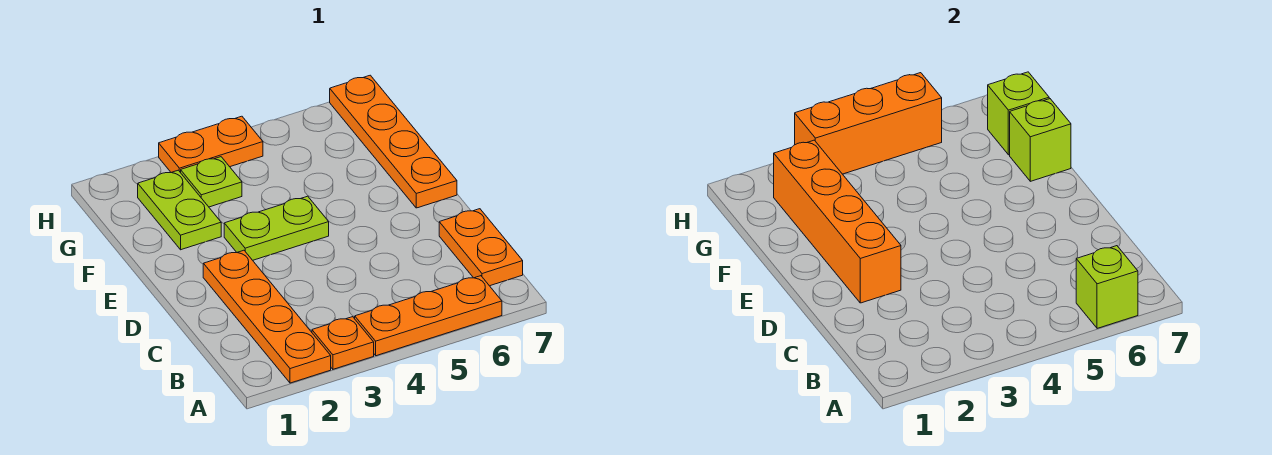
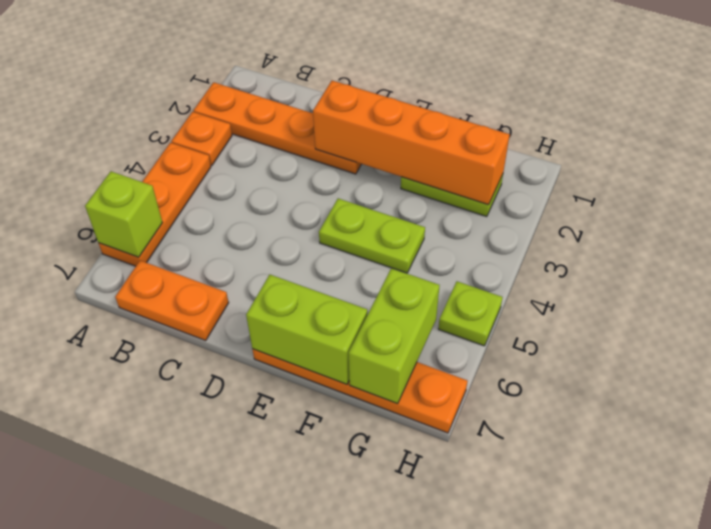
lime plate E3:E4 level 1 -> lime plate E4:F4 level 1
lime brick F7 level 2 -> lime brick E7:F7 level 2
lime plate G3 level 1 -> lime plate H5 level 1
lime brick G7 level 2 -> lime brick G6:G7 level 2
orange plate H3:H4 level 1 -> none
orange brick H3:H5 level 2 -> none

